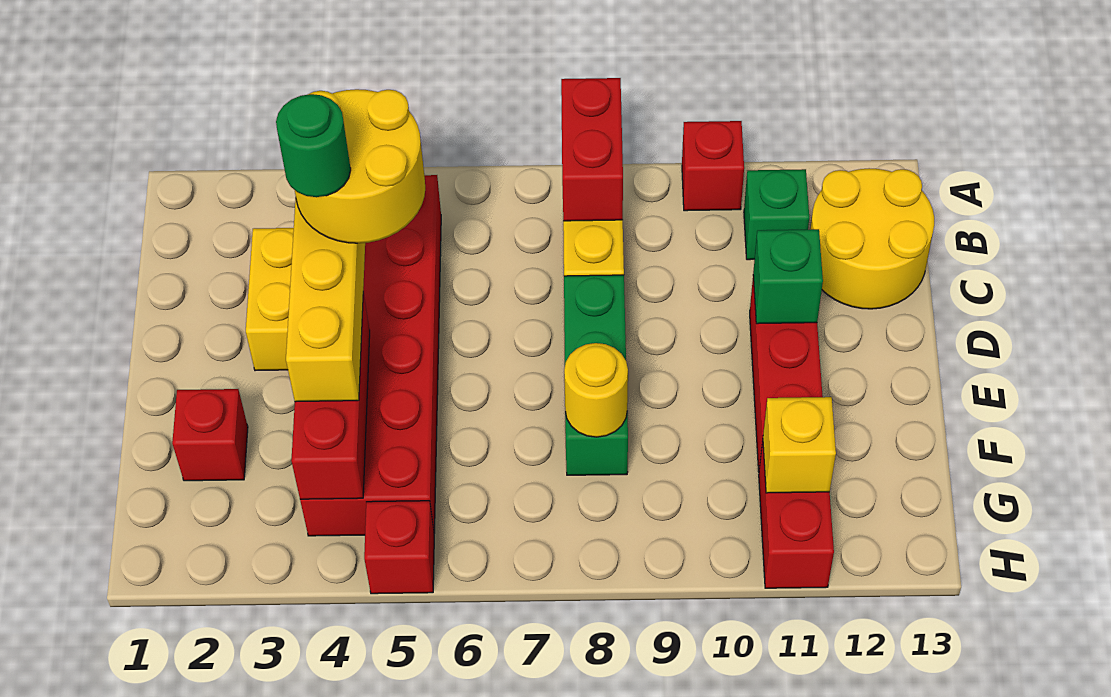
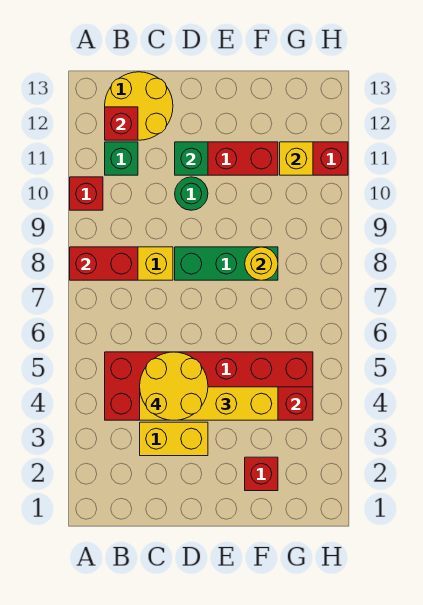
green round brick D4 level 5 -> green round brick D10 level 1
red brick H5 level 1 -> red brick B12 level 2

